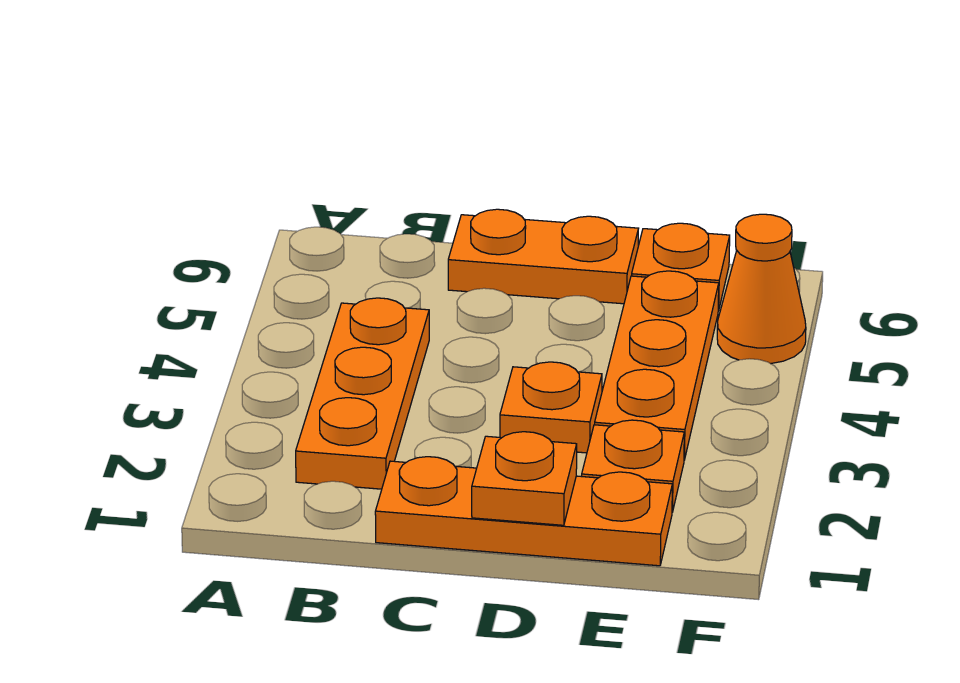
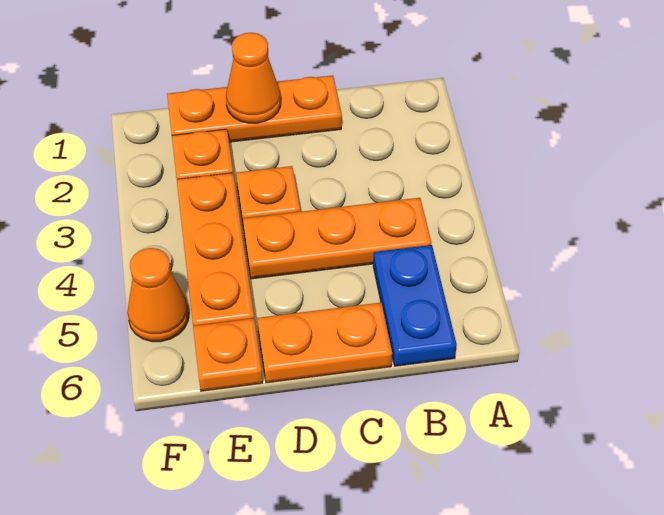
orange plate B2:B4 level 1 -> orange plate B4:D4 level 1
none -> blue plate B5:B6 level 1
orange plate D1 level 2 -> orange cone D1 level 2

